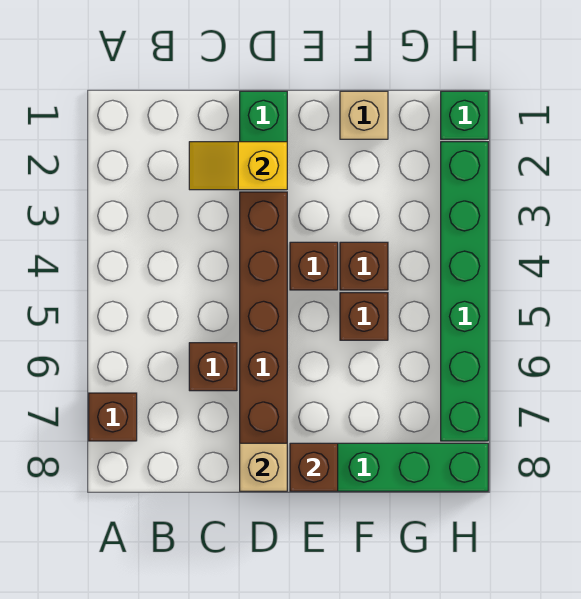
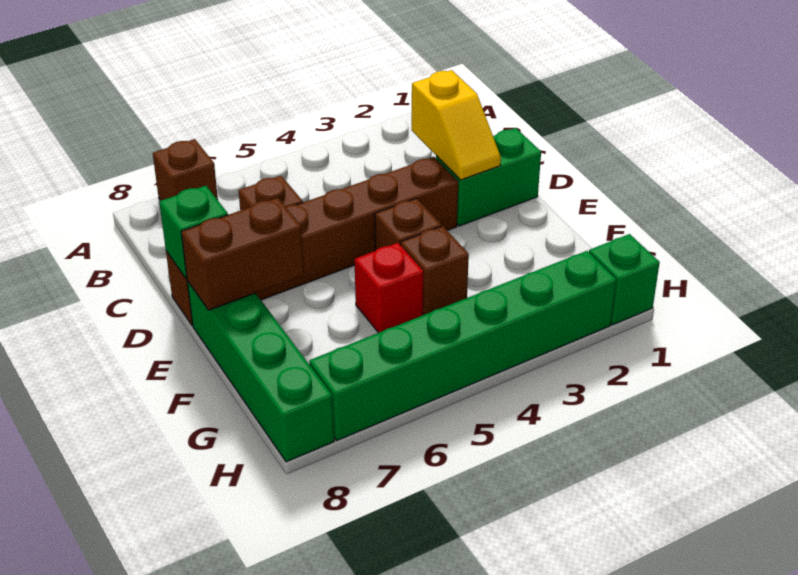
yellow slope C2:D2 level 2 top D -> yellow slope C2:D2 level 2 top C
tan brick D8 level 2 -> green brick D8 level 2
brown brick E8 level 2 -> brown brick E7:E8 level 2
tan brick F1 level 1 -> none
brown brick F5 level 1 -> red brick F5 level 1

